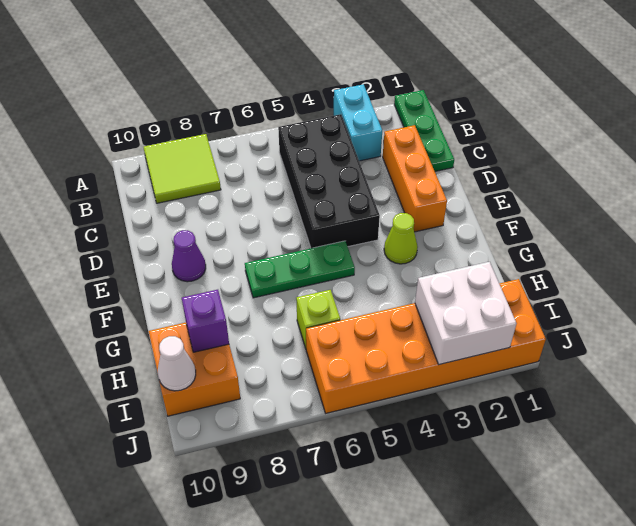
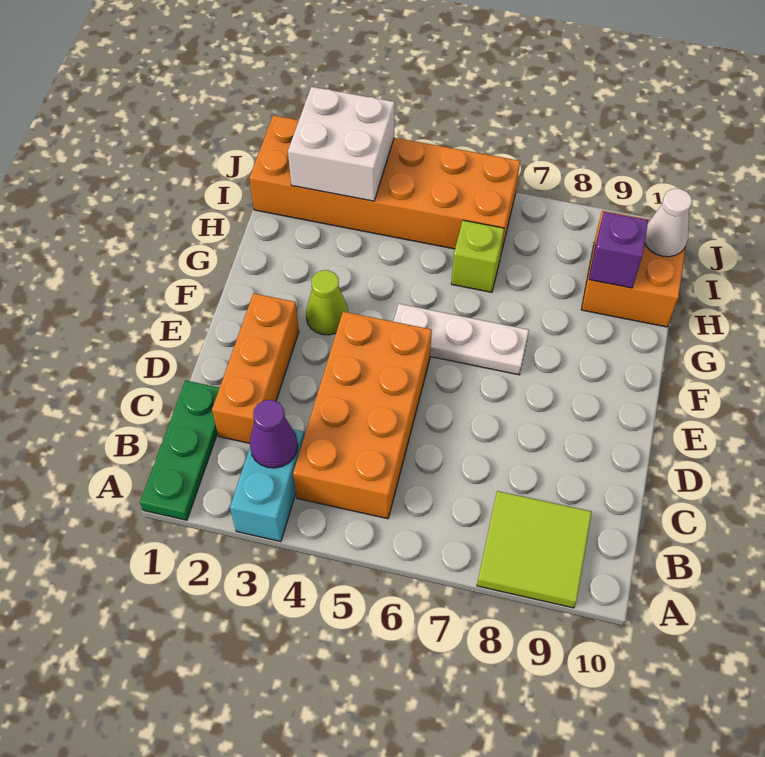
black brick B4:E5 level 1 -> orange brick B4:E5 level 1
purple cone E9 level 1 -> purple cone B3 level 2
green plate F5:F7 level 1 -> white plate F5:F7 level 1

